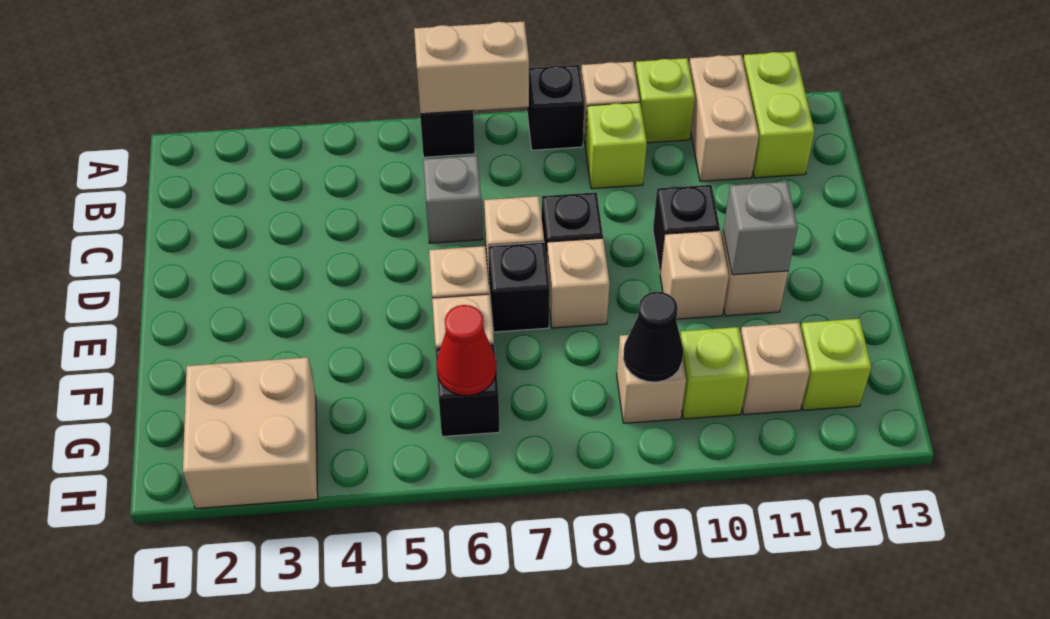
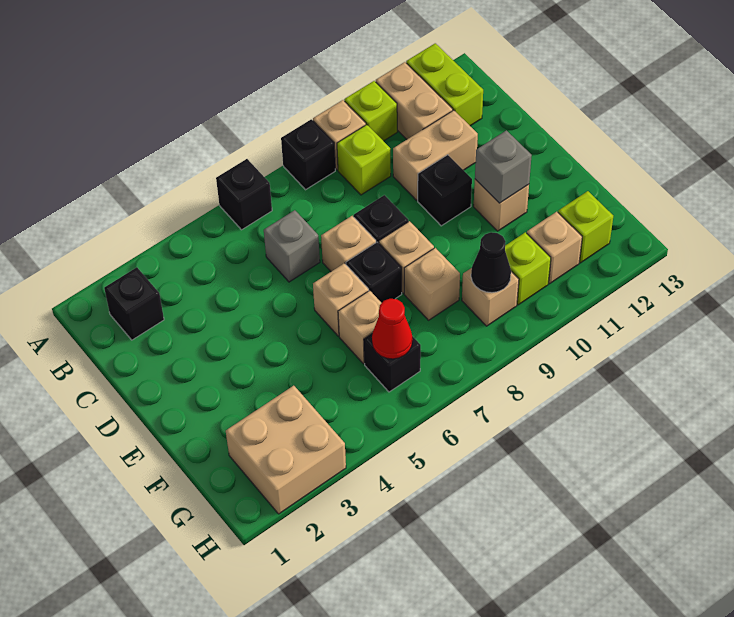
tan brick A6:A7 level 2 -> tan brick C10:C11 level 1
none -> black brick B2 level 1
tan brick E10 level 1 -> tan brick F8 level 1

